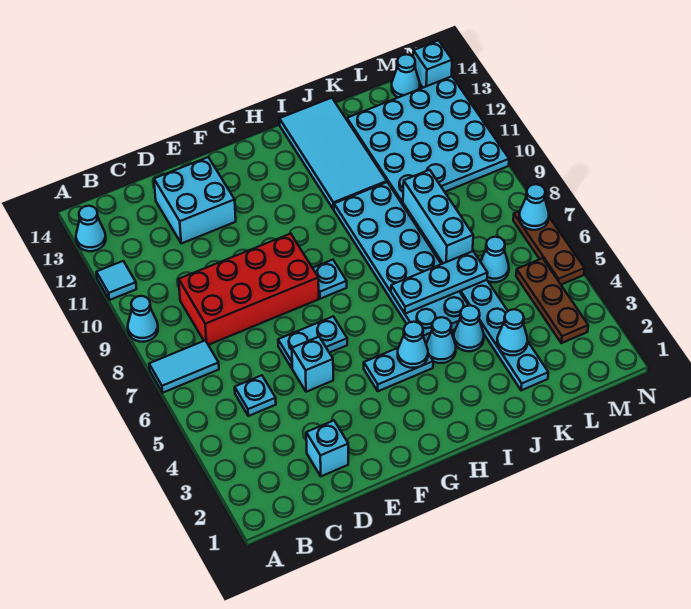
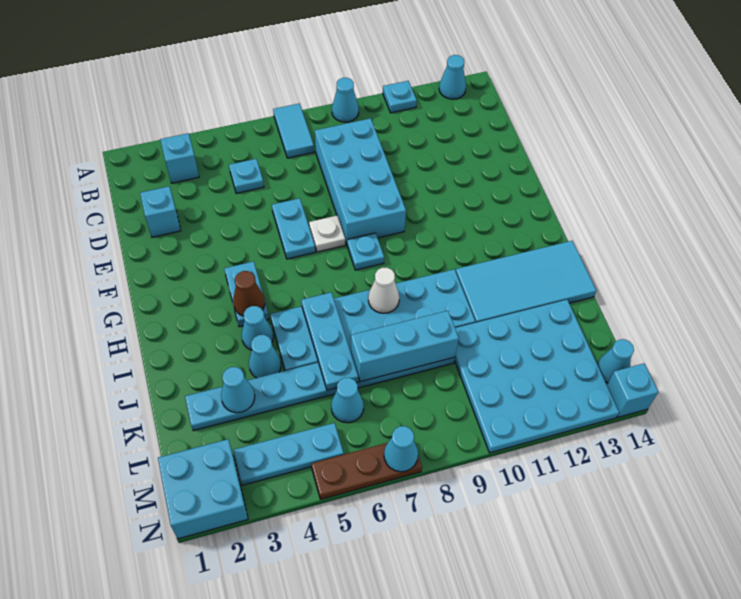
cyan tile A11 level 1 -> cyan plate A11 level 1
red brick C8:F9 level 1 -> cyan brick C8:F9 level 1
cyan brick D12:E13 level 1 -> cyan brick M1:N2 level 1
cyan brick E5 level 1 -> cyan brick B3 level 1
none -> white plate F7 level 1
cyan cone H4 level 2 -> brown cone H4 level 2
none -> white cone I8 level 2
brown plate M3:M5 level 1 -> cyan plate M3:M5 level 1

